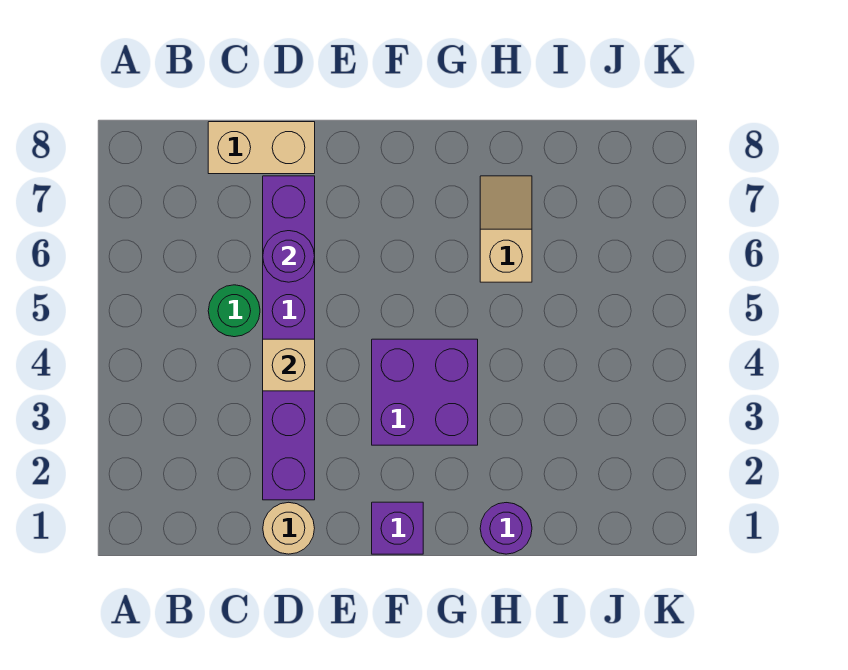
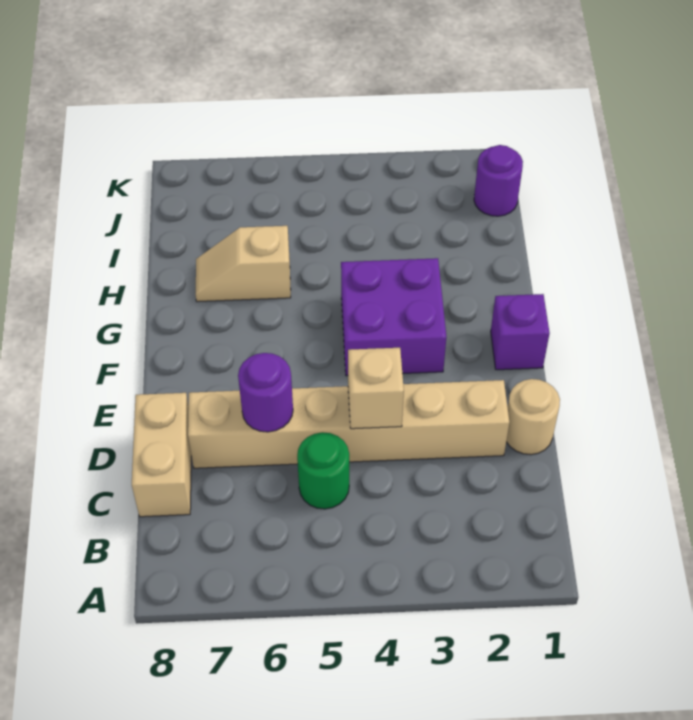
purple brick D2:D7 level 1 -> tan brick D2:D7 level 1
purple round brick H1 level 1 -> purple round brick J1 level 1

